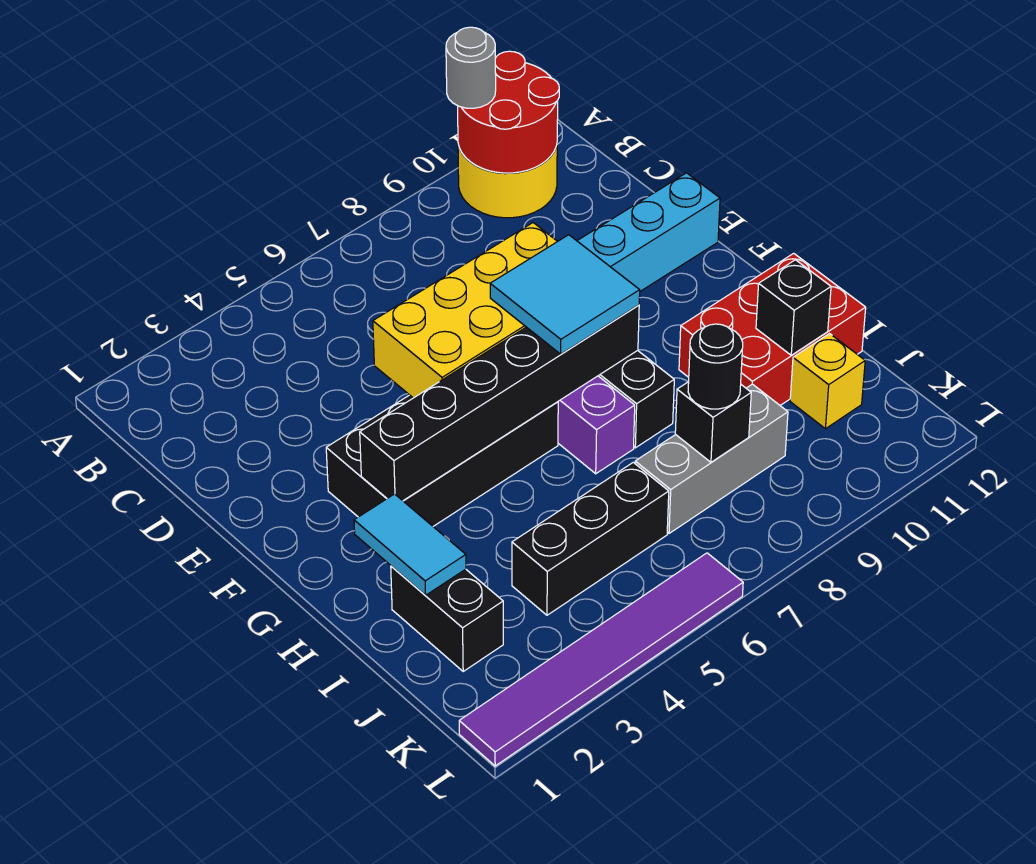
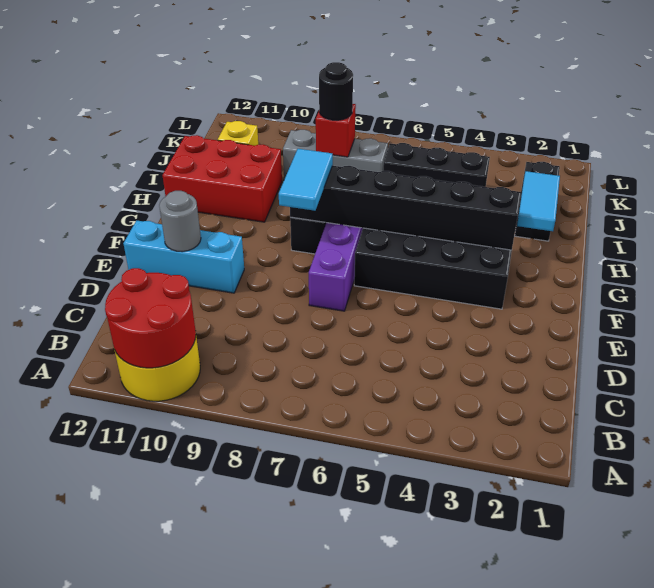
grey round brick A10 level 3 -> grey round brick E11 level 2
yellow brick E5:F8 level 2 -> none
cyan tile F7:G8 level 3 -> cyan tile F8:G8 level 3
black brick I11 level 2 -> none
black brick J8 level 2 -> red brick J8 level 2
purple tile L1:L6 level 1 -> none

